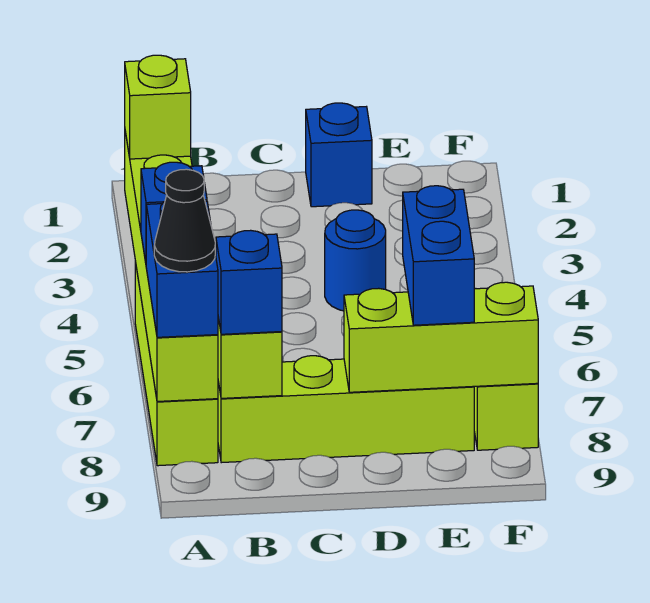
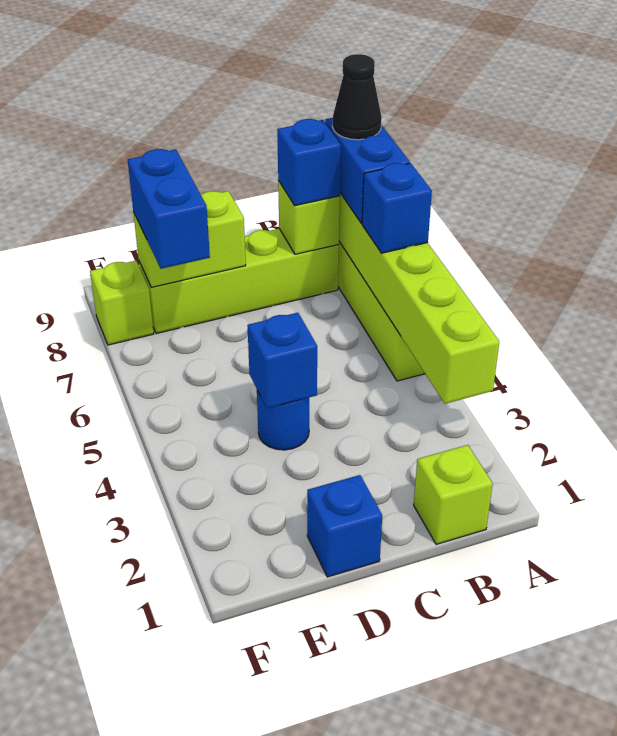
lime brick A3 level 3 -> lime brick B1 level 1
none -> blue brick D4 level 2
lime brick D8:F8 level 2 -> lime brick D8:E8 level 2

